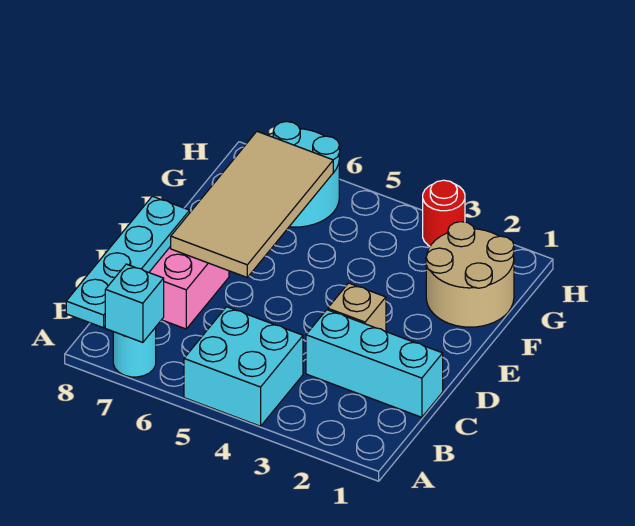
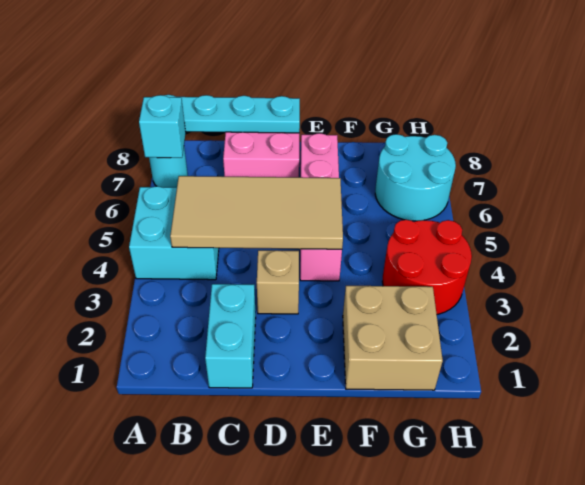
cyan brick C1:C3 level 1 -> cyan brick C1:C2 level 1
tan tile D6:G7 level 2 -> tan tile B4:E5 level 2
none -> pink brick E4:E7 level 1
tan round brick F1:G2 level 1 -> tan brick F1:G2 level 1
red round brick H3 level 1 -> red round brick G3:H4 level 1

